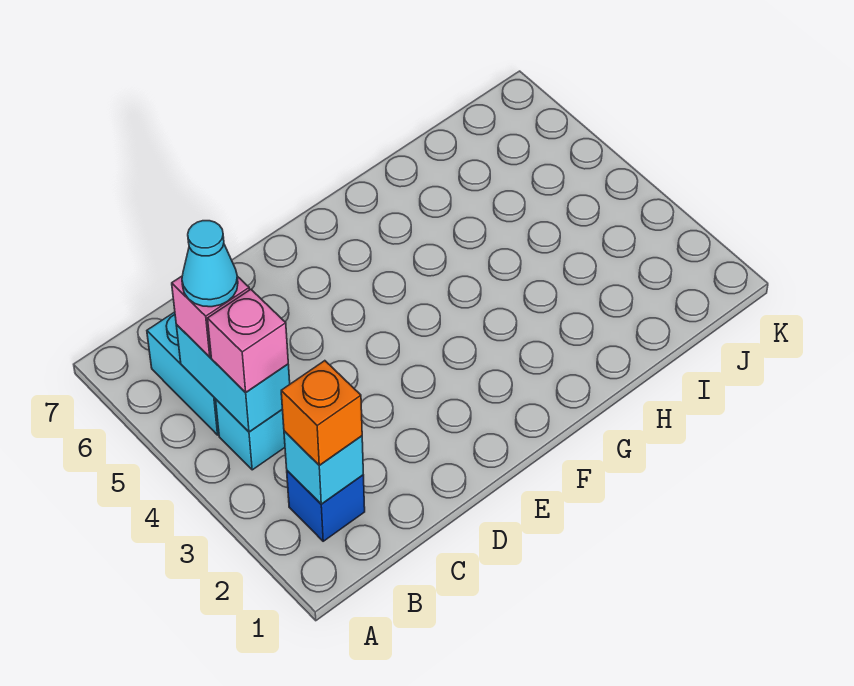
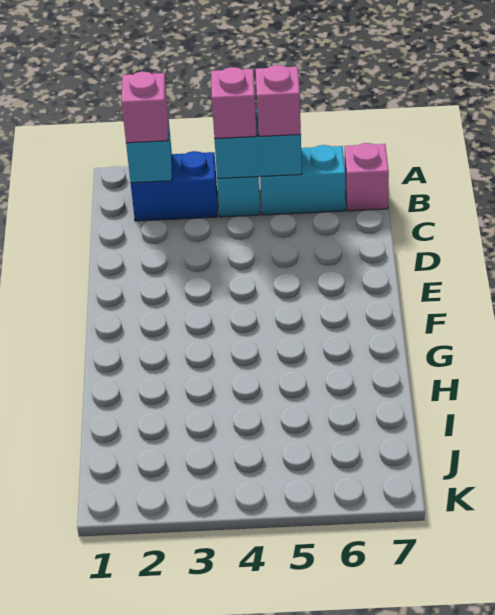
blue brick B2 level 1 -> blue brick B2:B3 level 1
orange brick B2 level 3 -> pink brick B2 level 3
cyan cone B5 level 4 -> none
none -> pink brick B7 level 1

